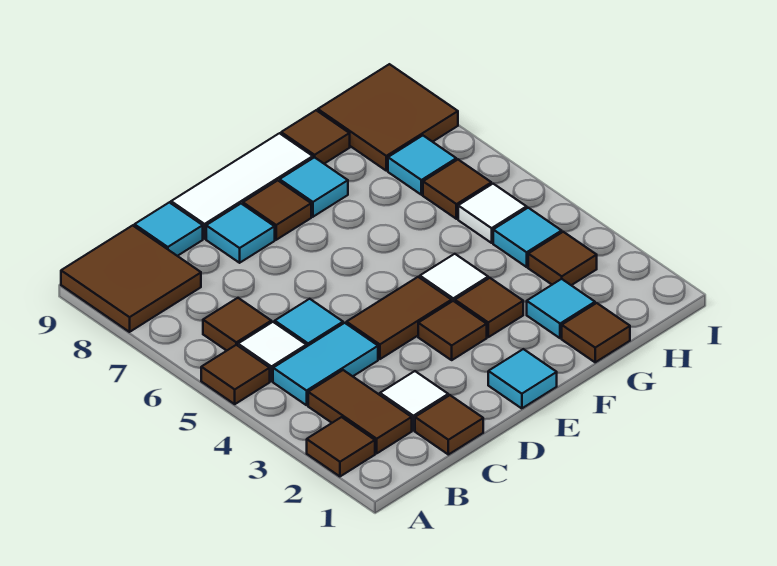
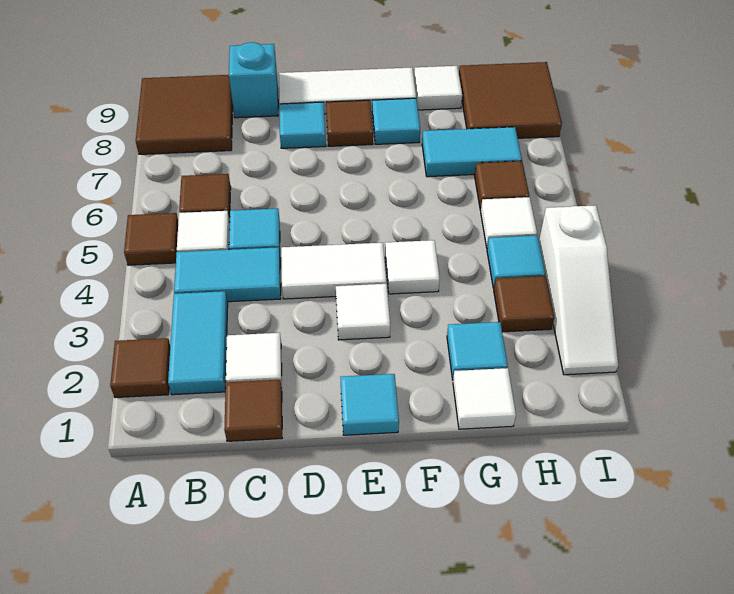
brown tile B2:B3 level 1 -> cyan tile B2:B3 level 1
cyan tile C9 level 1 -> cyan brick C9 level 1
brown tile D4:E4 level 1 -> white tile D4:E4 level 1
brown tile E3 level 1 -> white tile E3 level 1
brown tile F3 level 1 -> none
brown tile G1 level 1 -> white tile G1 level 1
brown tile G9 level 1 -> white tile G9 level 1
cyan tile H7 level 1 -> cyan tile G7:H7 level 1
none -> white slope I2:I4 level 1 top 4

